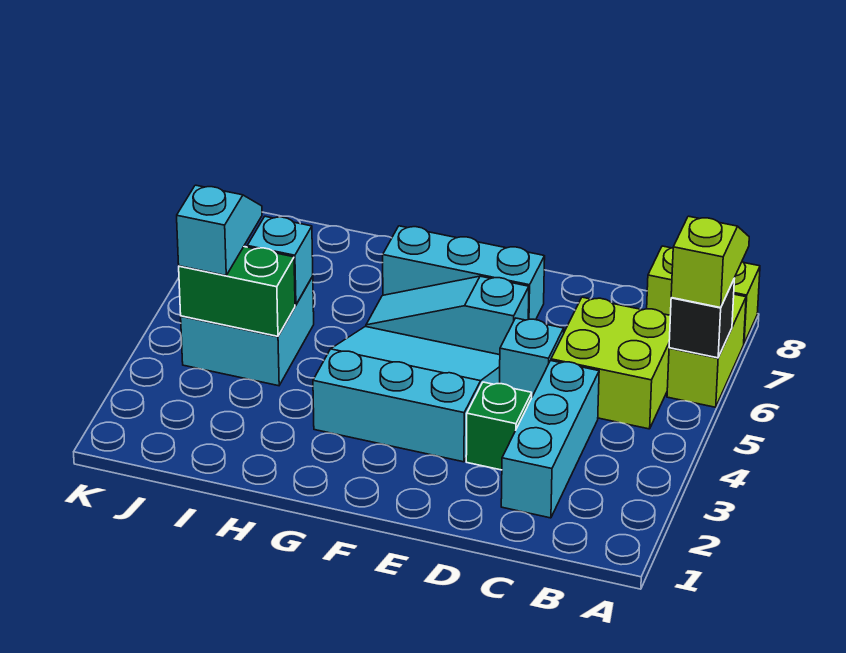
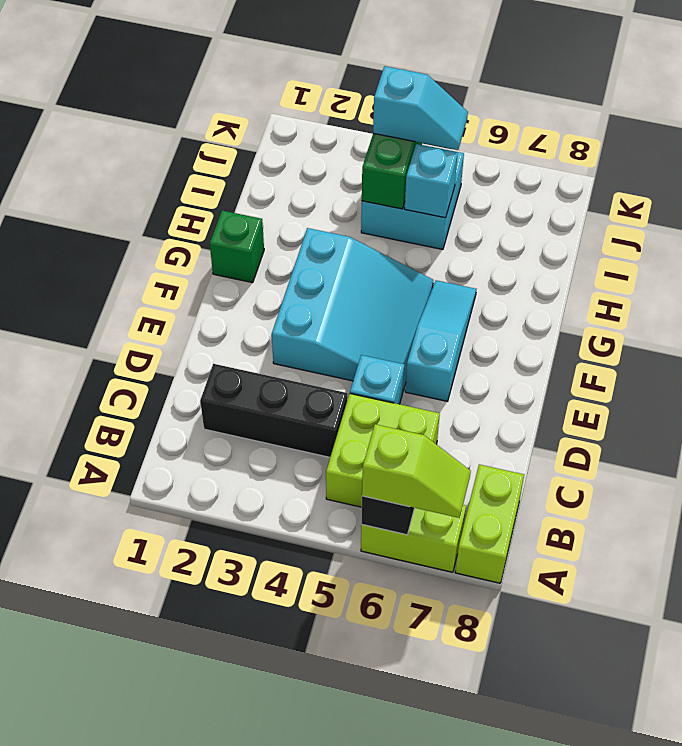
cyan brick C2:C4 level 1 -> black brick C2:C4 level 1
green brick D3 level 1 -> green brick G1 level 1
cyan brick E7:G7 level 1 -> none

